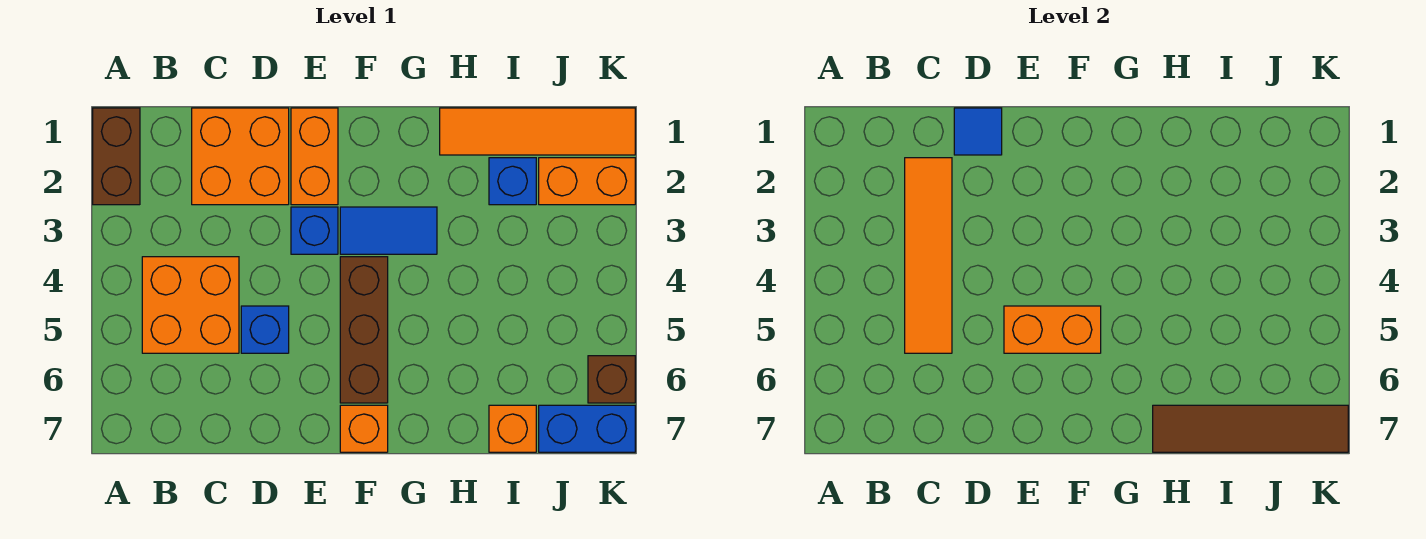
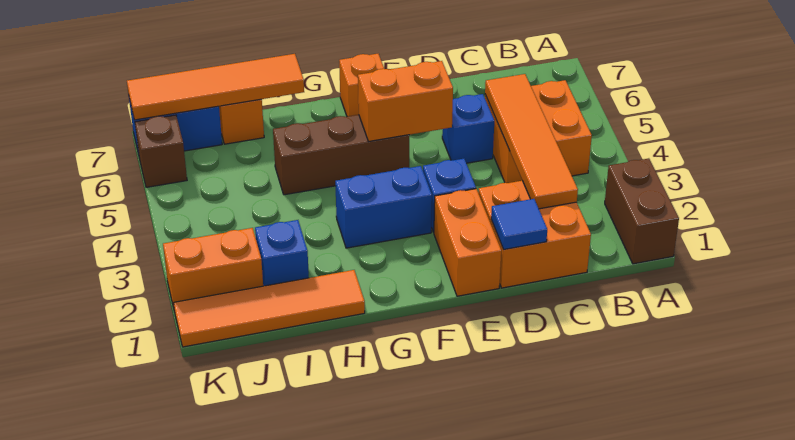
blue tile F3:G3 level 1 -> blue brick F3:G3 level 1
brown brick F4:F6 level 1 -> brown brick F5:H5 level 1
brown tile H7:K7 level 2 -> orange tile H7:K7 level 2

